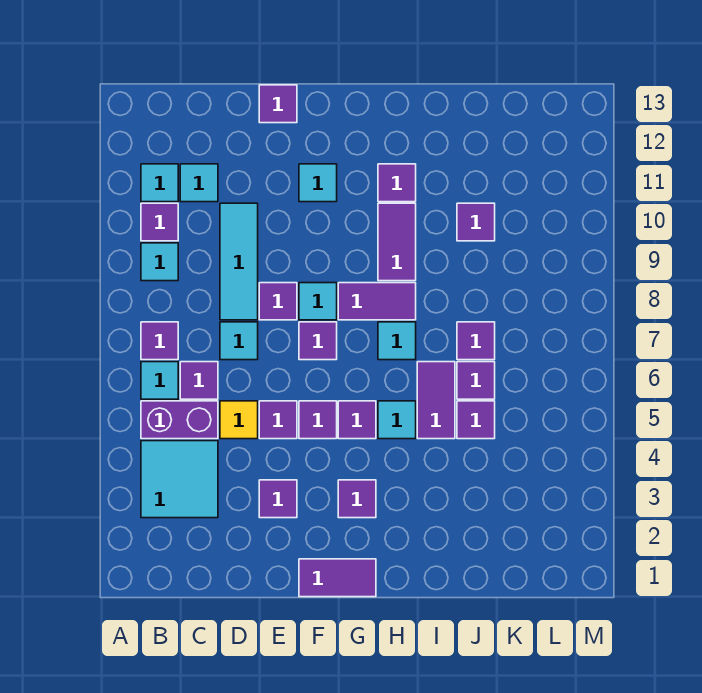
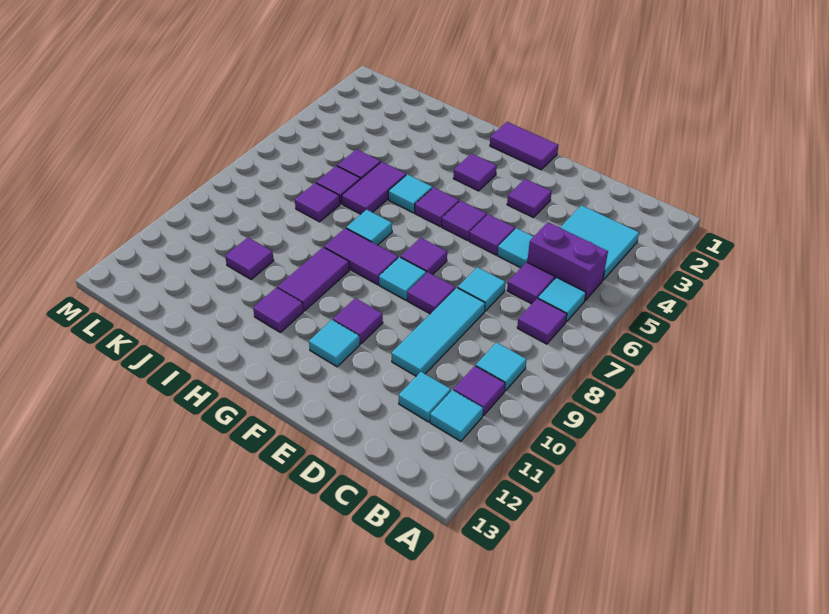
yellow tile D5 level 1 -> cyan tile D5 level 1
purple tile E13 level 1 -> purple tile F10 level 1

